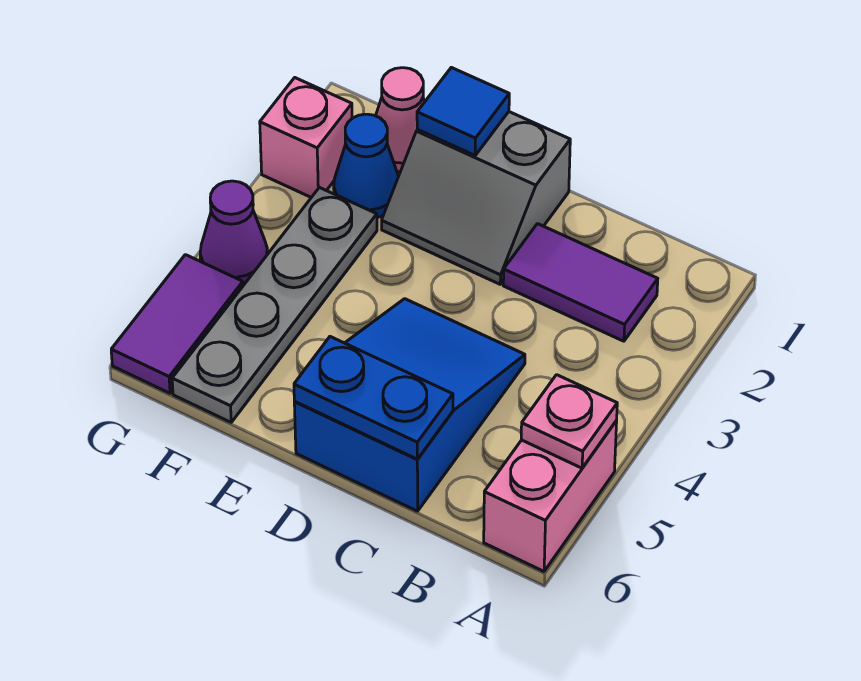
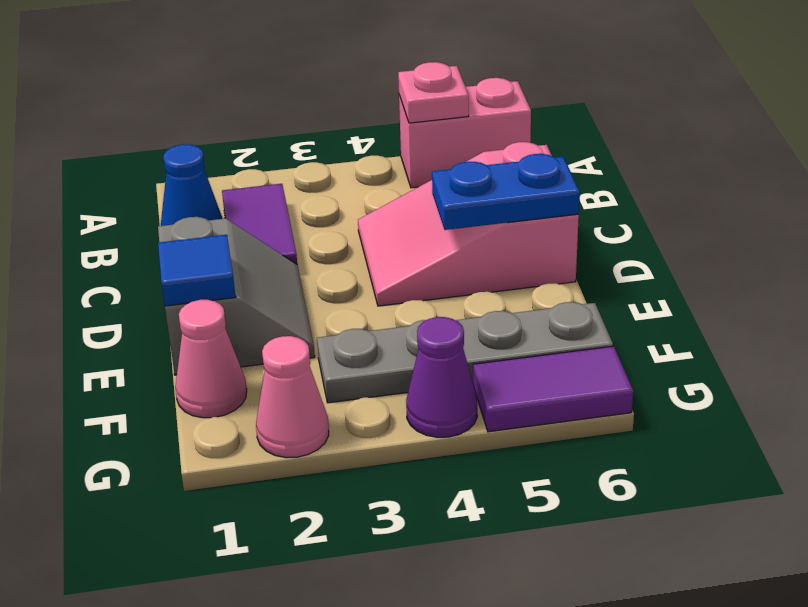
blue slope C4:D6 level 1 top 6 -> pink slope C4:D6 level 1 top 6
blue plate C6:D6 level 2 -> blue plate D5:D6 level 2
blue cone F2 level 1 -> blue cone B1 level 1
pink brick G2 level 1 -> pink cone G2 level 1

